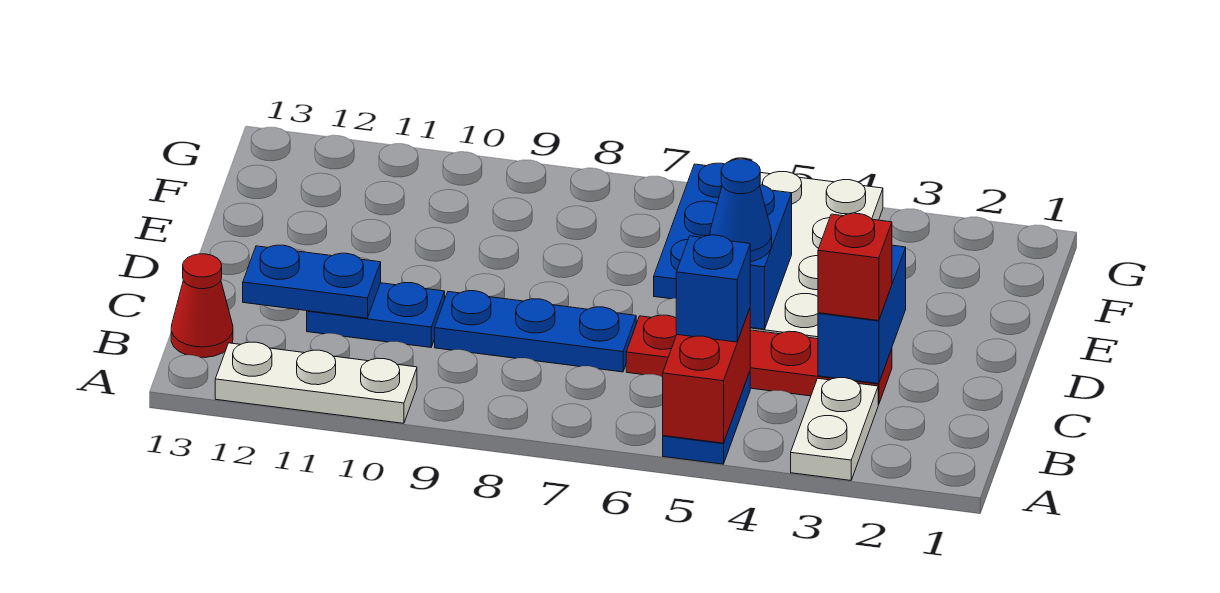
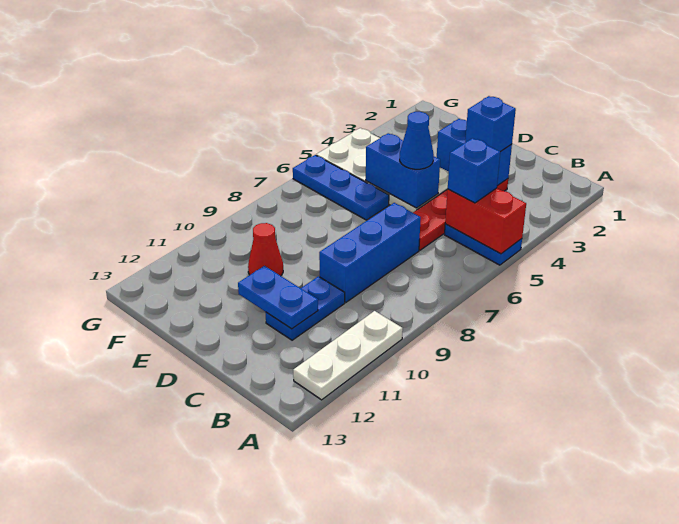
white plate A3:B3 level 1 -> none
red cone B13 level 1 -> red cone E10 level 1
red brick C3 level 3 -> blue brick C3 level 3
blue plate C7:C9 level 1 -> blue brick C7:C9 level 1
blue plate C11:C12 level 2 -> blue plate C11:D11 level 2

